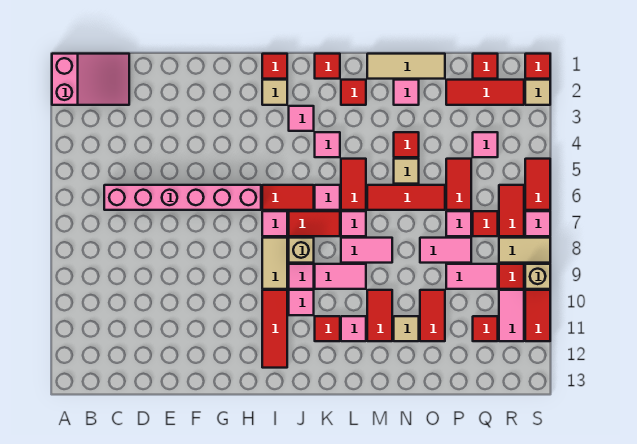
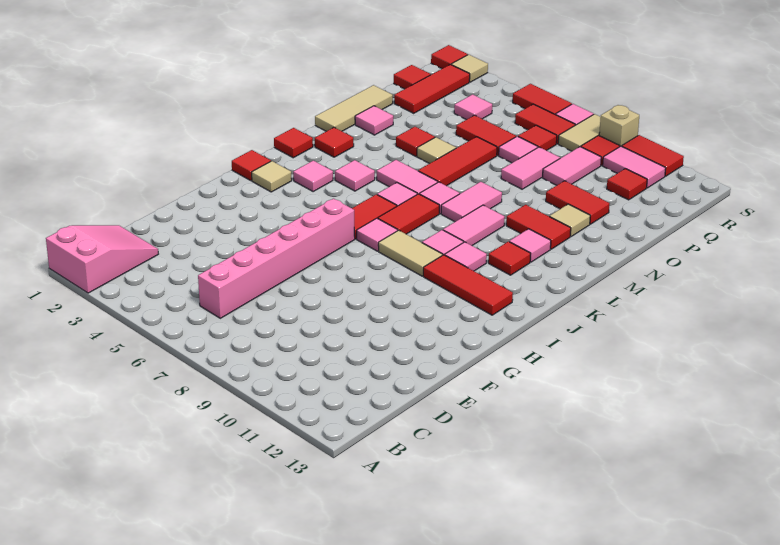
tan brick J8 level 1 -> none
red tile L5:L6 level 1 -> pink tile L5:L6 level 1

